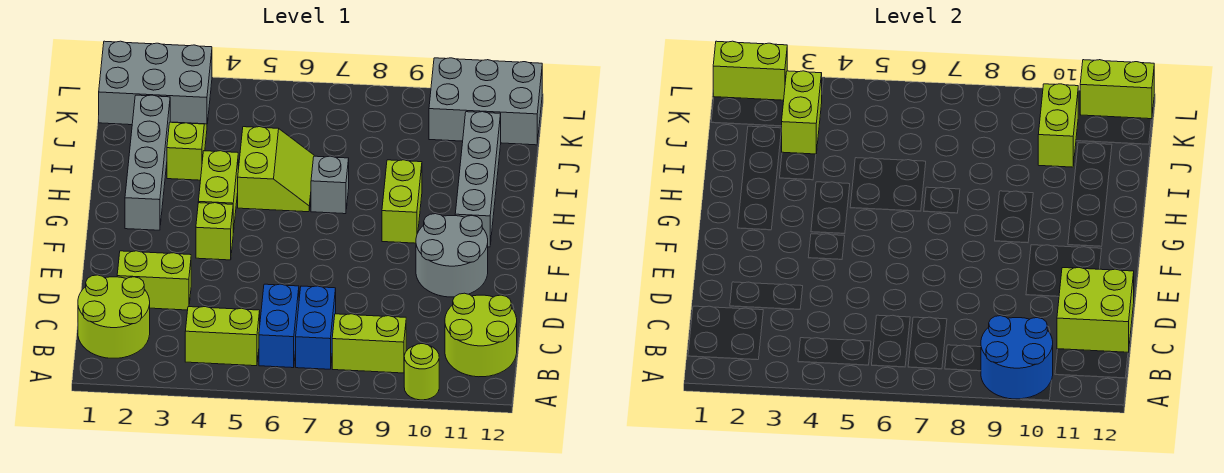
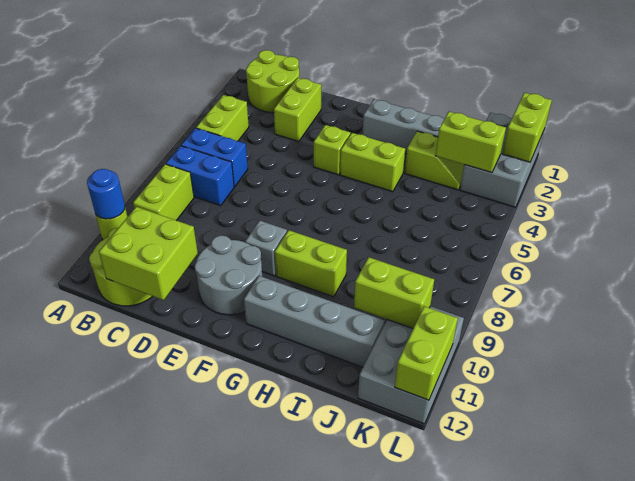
blue round brick A9:B10 level 2 -> blue round brick A10 level 2
lime slope H5:I6 level 1 top 5 -> none
grey brick H7 level 1 -> grey brick F9 level 1

